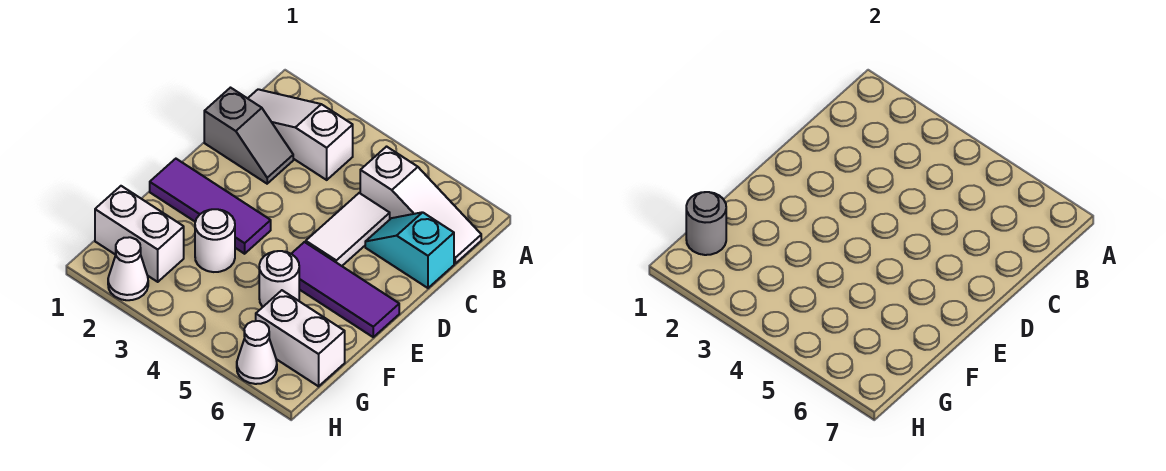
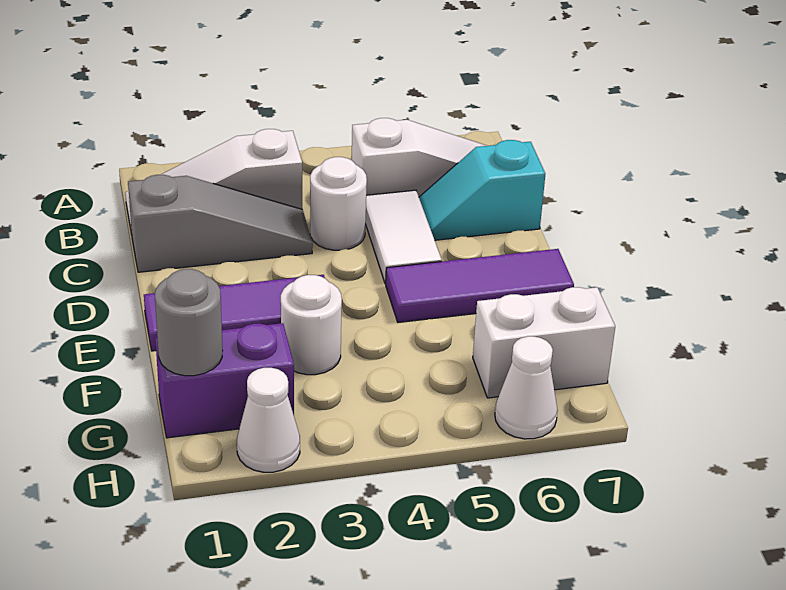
grey slope C1:C2 level 1 top 1 -> grey slope C1:C3 level 1 top 1
white round brick F5 level 1 -> white round brick C4 level 1
white brick G1:G2 level 1 -> purple brick G1:G2 level 1

